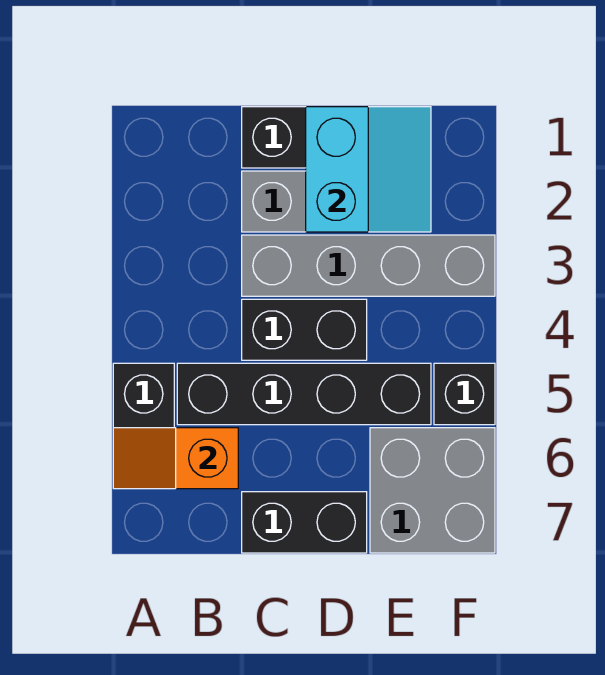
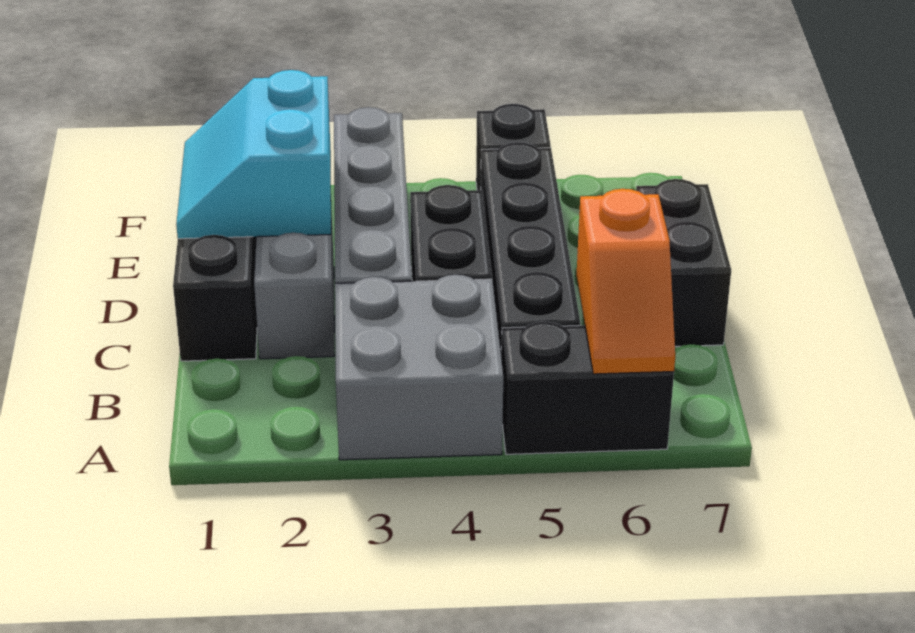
cyan slope D1:E2 level 2 top D -> cyan slope D1:E2 level 2 top 2
grey brick E6:F7 level 1 -> grey brick A3:B4 level 1

